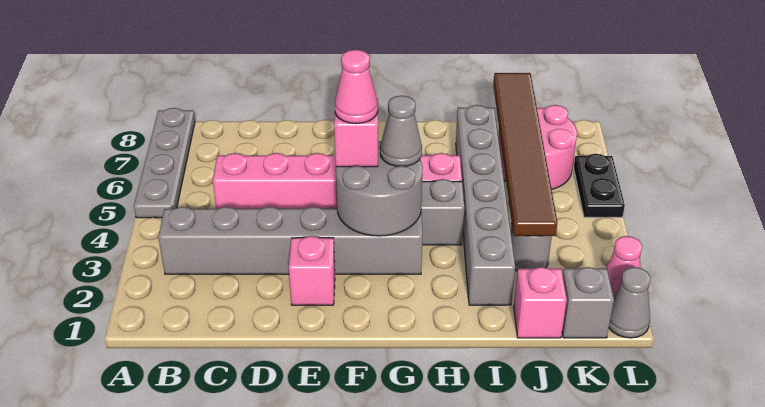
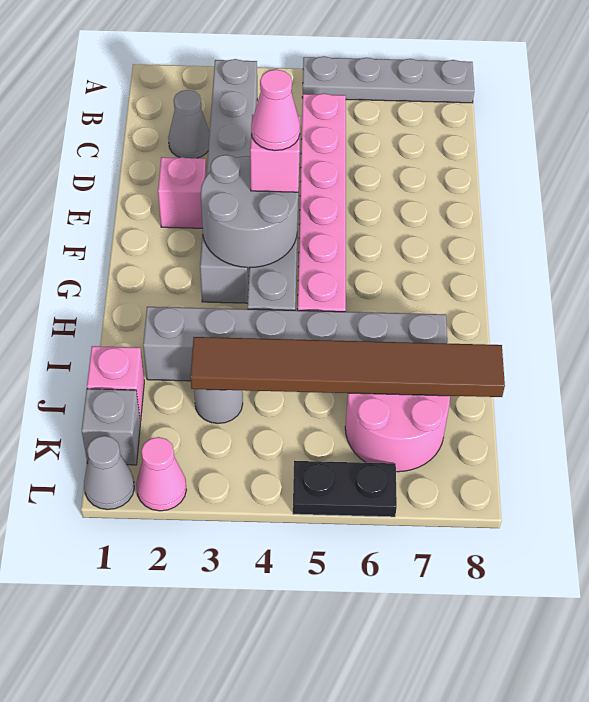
grey cone G4 level 3 -> grey cone C2 level 1

